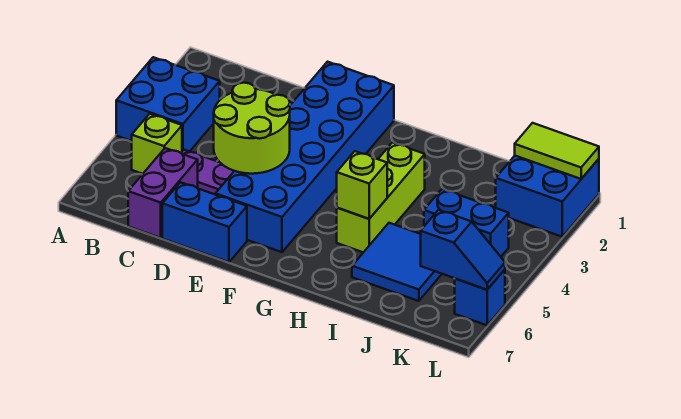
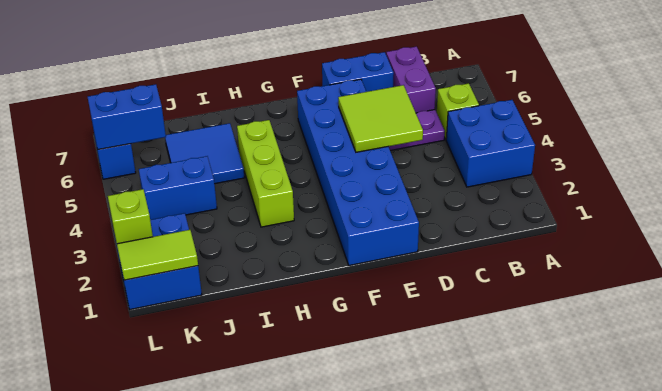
lime round brick D4:E5 level 2 -> lime tile D4:E5 level 2
lime brick H5 level 2 -> lime brick L2 level 2
blue slope K6:L6 level 2 top K -> blue brick K6:L6 level 2

